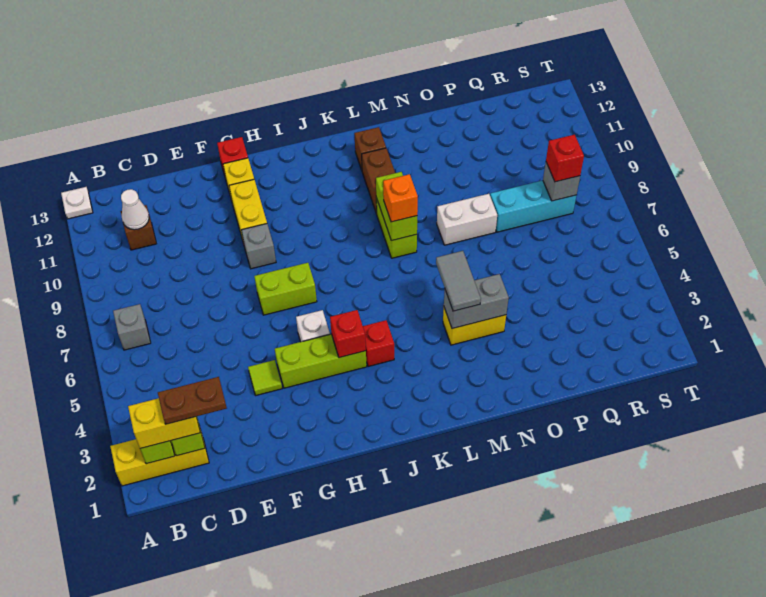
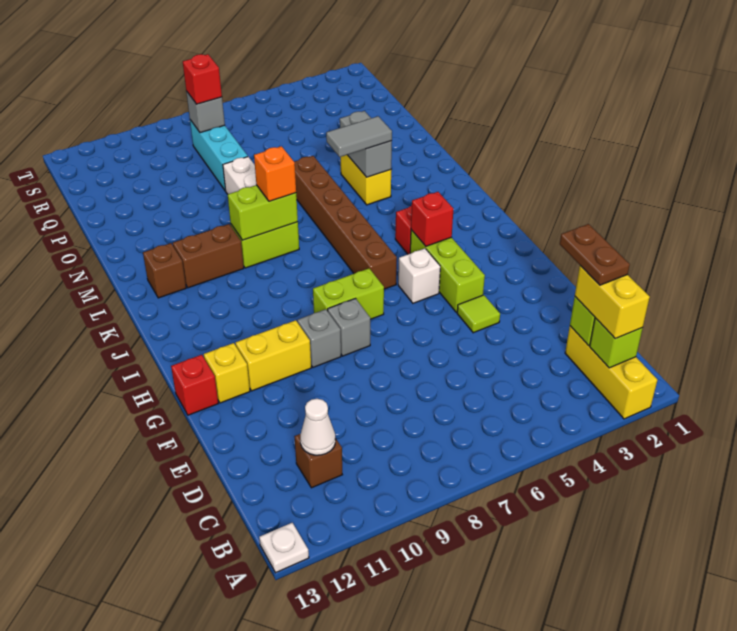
grey brick B7 level 1 -> grey brick G8 level 1
lime brick G7:H7 level 1 -> lime brick H7:H8 level 1
none -> brown brick I6:N6 level 1

